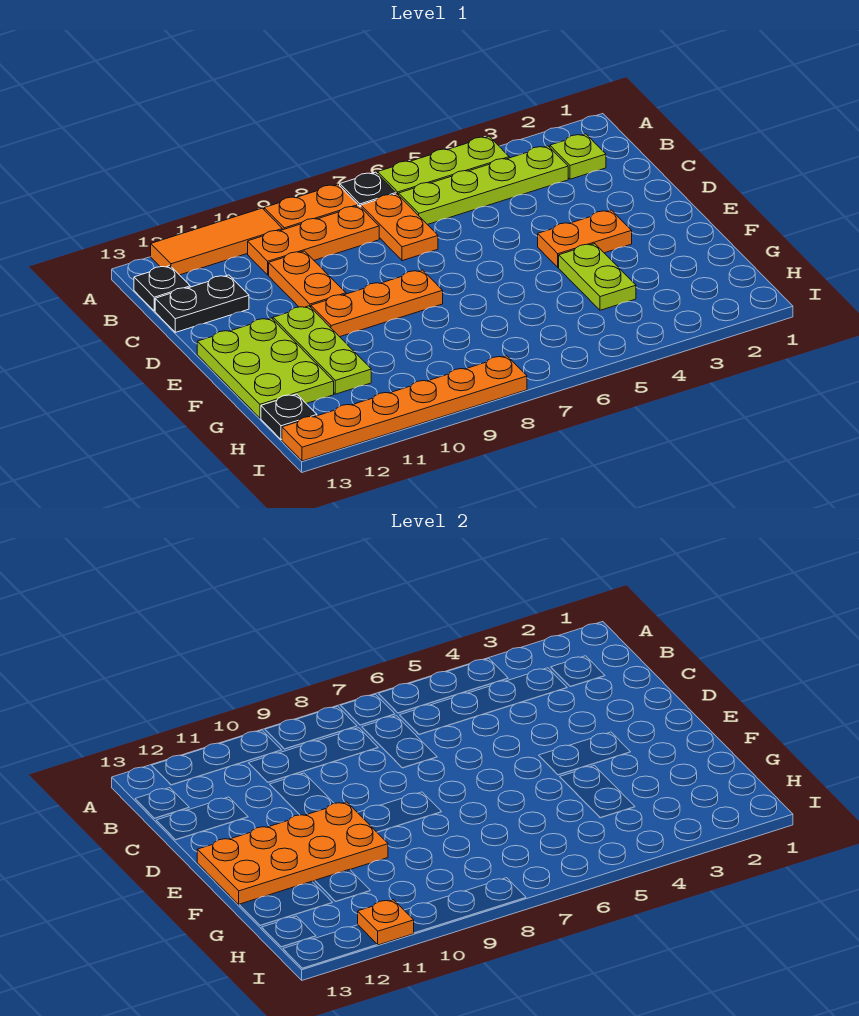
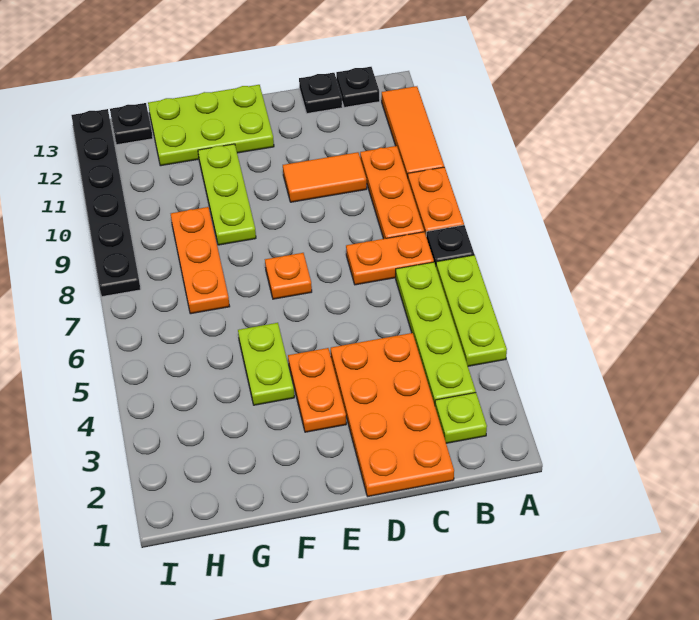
orange plate C10:D10 level 1 -> orange tile C10:D10 level 1
black plate C12:C13 level 1 -> black plate C13 level 1
orange plate E8:E10 level 1 -> orange plate G7:G9 level 1
orange plate E10:F13 level 2 -> orange plate C1:D4 level 1
lime plate E11:G11 level 1 -> lime plate F9:F11 level 1
lime plate F4:G4 level 1 -> lime plate F4:F5 level 1
orange plate I8:I13 level 1 -> black plate I8:I13 level 1
orange plate I11 level 2 -> orange plate E7 level 1

